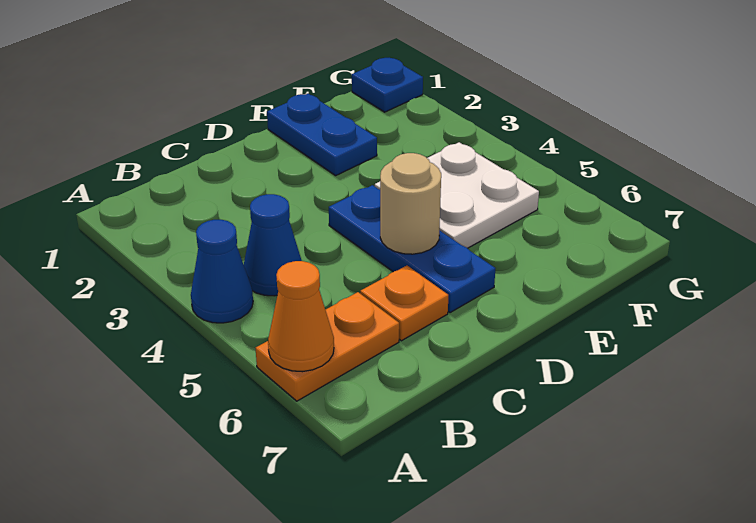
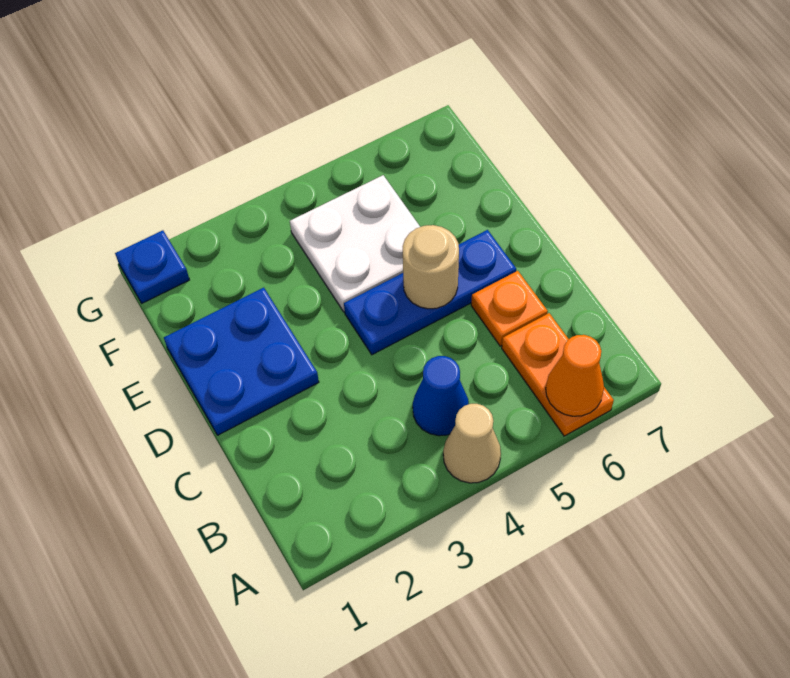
blue cone A4 level 1 -> tan cone A4 level 1
blue plate E1:E2 level 1 -> blue plate D1:E2 level 1

